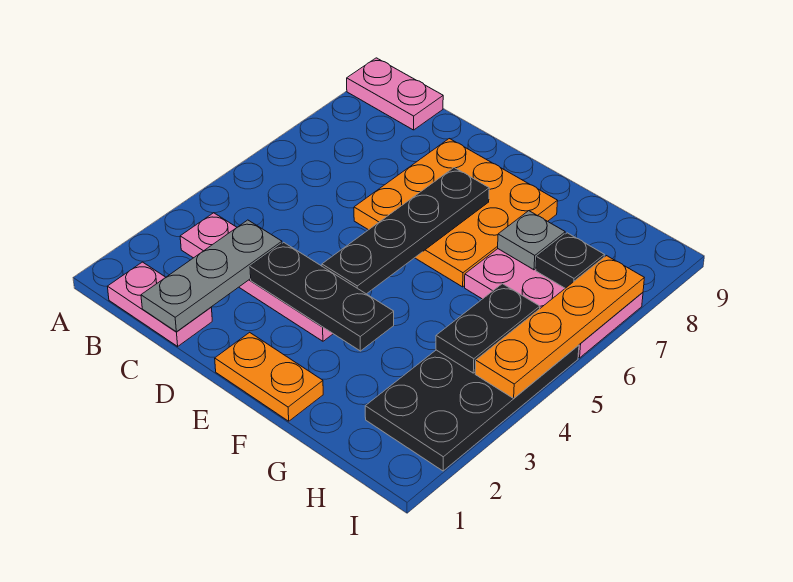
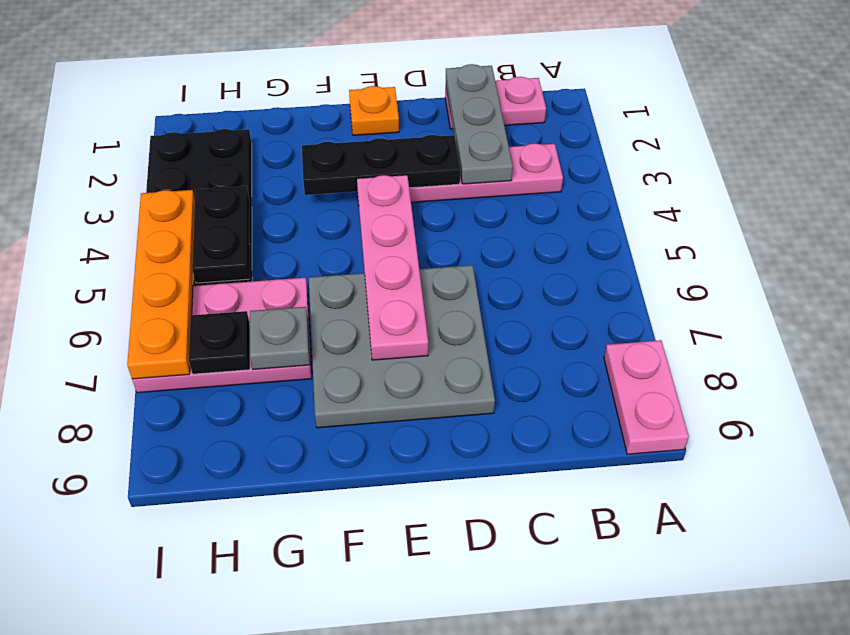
pink plate A9:B9 level 1 -> pink plate A8:A9 level 1
orange plate D6:F8 level 1 -> grey plate D6:F8 level 1
orange plate E1:F1 level 1 -> orange plate E1 level 1
black plate E4:E7 level 2 -> pink plate E4:E7 level 2

